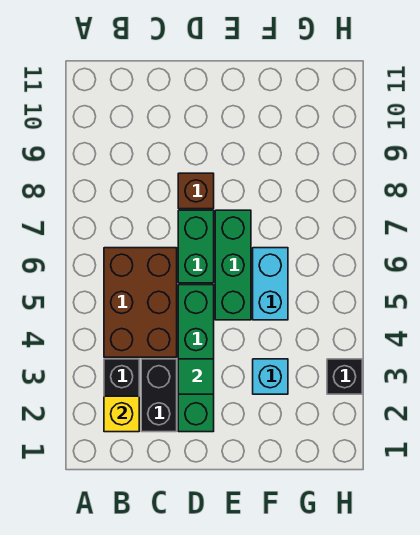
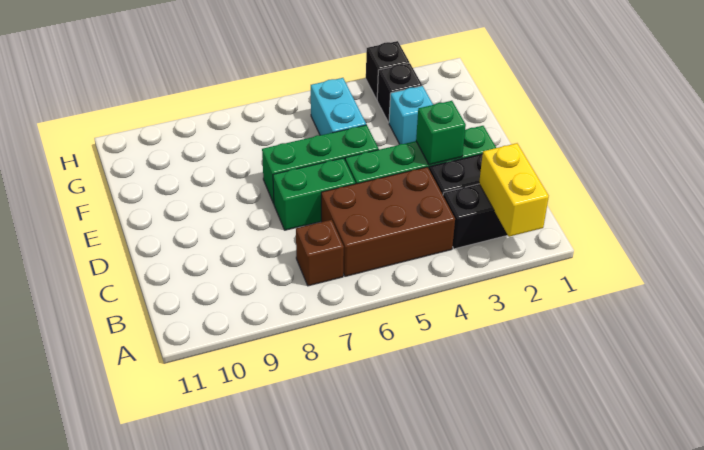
yellow brick B2 level 2 -> yellow brick A2:B2 level 2
green tile D3 level 2 -> green brick D3 level 2
brown brick D8 level 1 -> brown brick B7 level 1
cyan brick F5:F6 level 1 -> cyan brick F5:G5 level 1
none -> black brick G3 level 1

